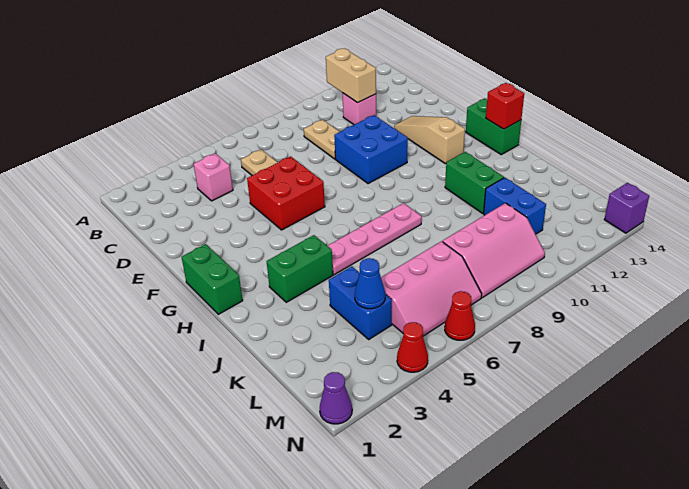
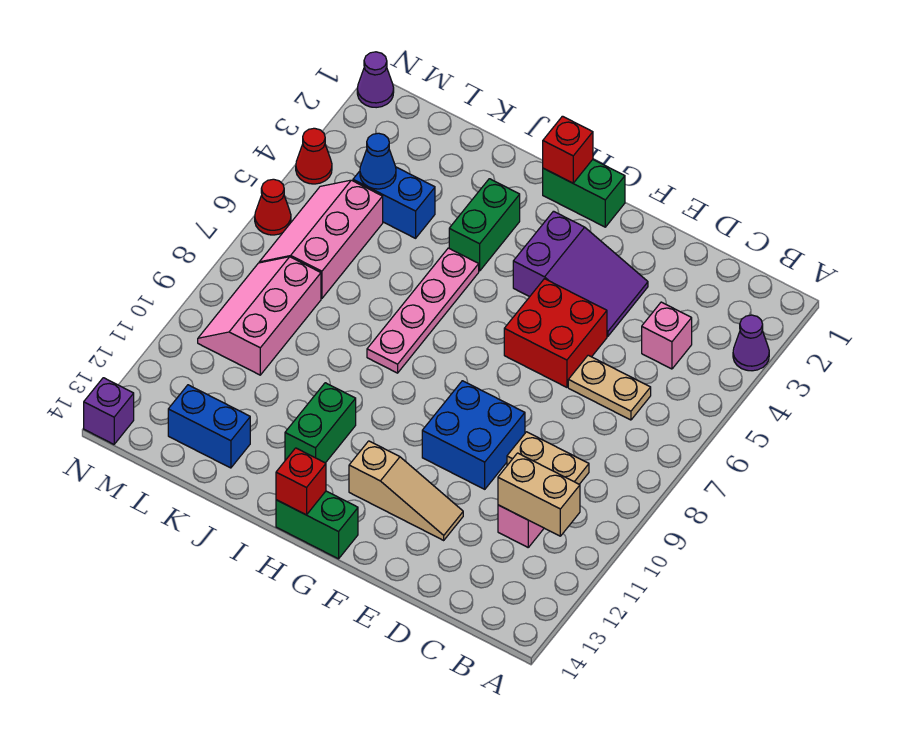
none -> purple cone A3 level 1
none -> purple slope E3:G4 level 1 top G
none -> red brick H1 level 2
green brick I11:J11 level 1 -> green brick I11:I12 level 1
blue brick K11:L11 level 1 -> blue brick K13:L13 level 1

